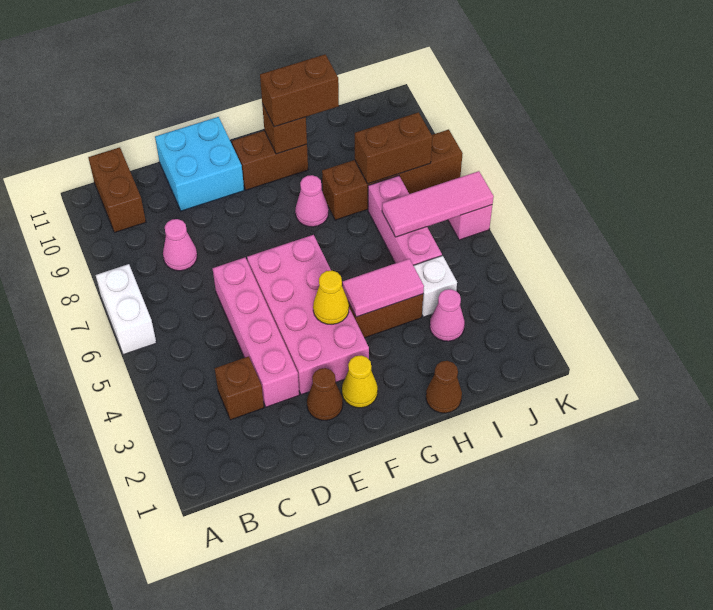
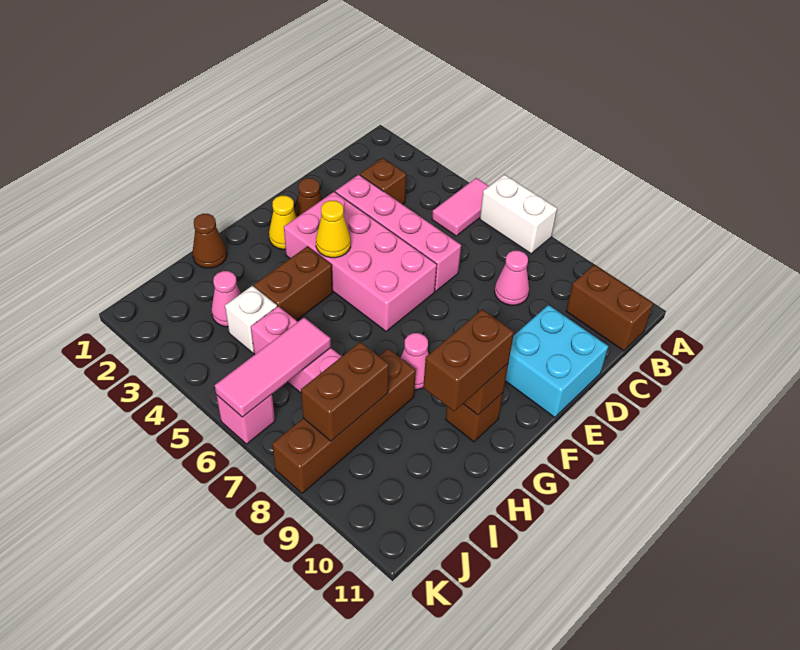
brown brick F10:G10 level 1 -> brown brick G10 level 1
pink tile G4:H4 level 2 -> pink tile A5:B5 level 1

